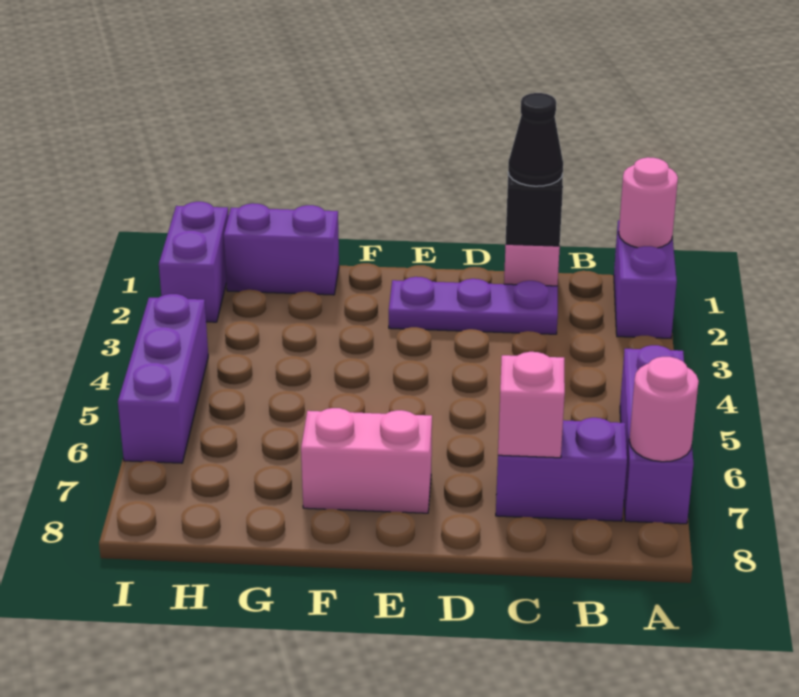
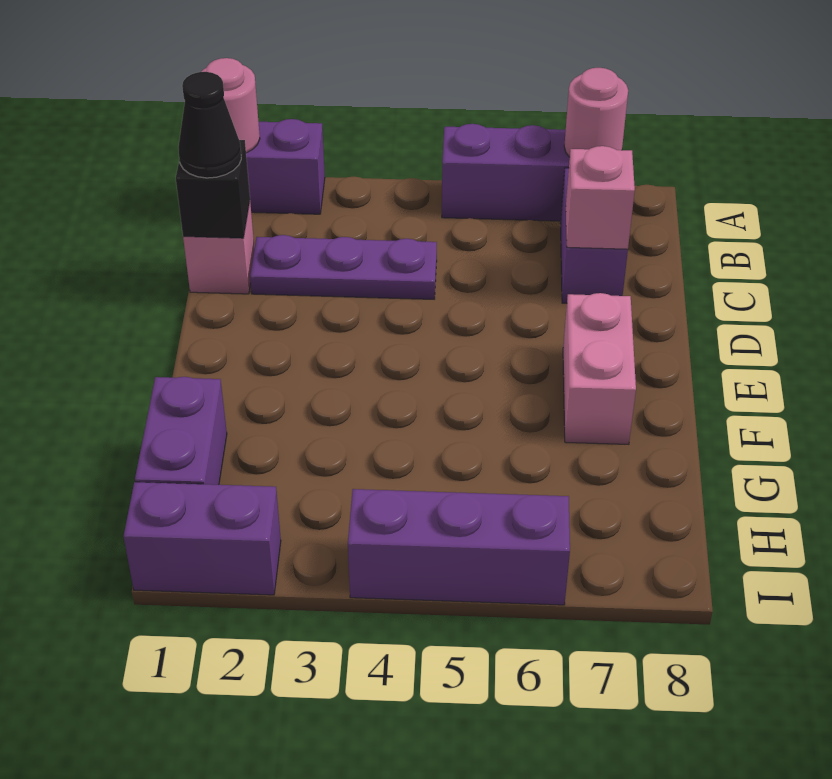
purple plate C2:E2 level 1 -> purple plate C2:C4 level 1

